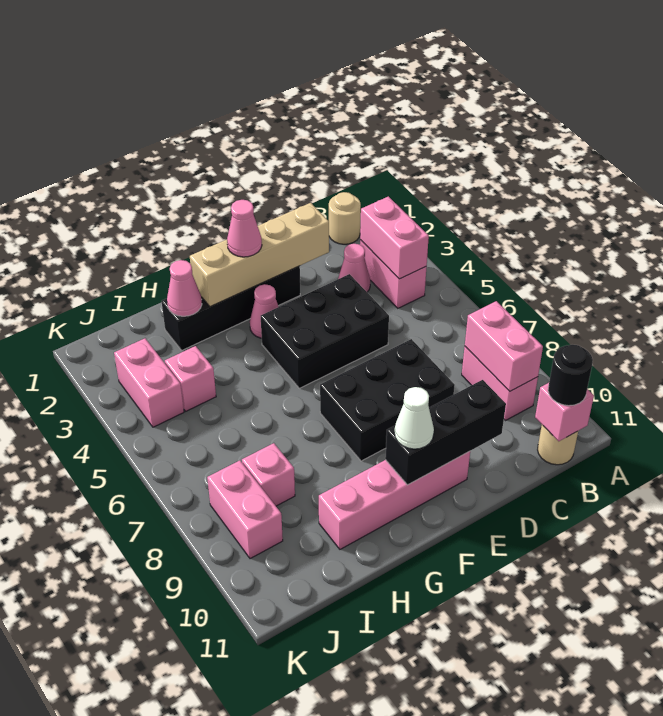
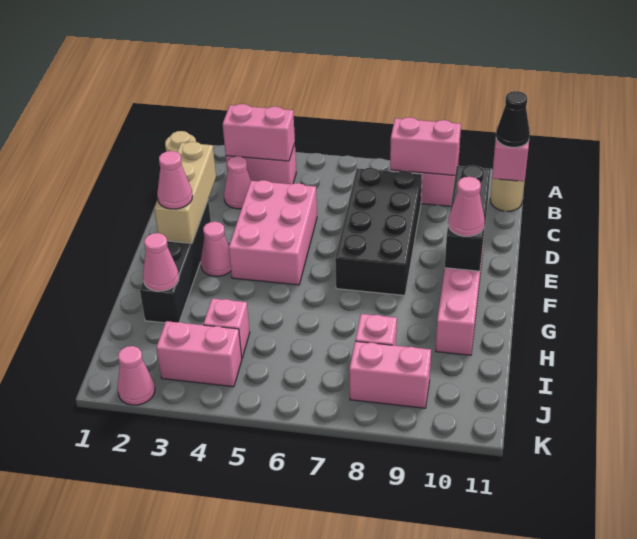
black round brick B11 level 3 -> black cone B11 level 3
tan brick D2:G2 level 2 -> tan brick D2:F2 level 2
black brick D4:F5 level 1 -> pink brick D4:F5 level 1
black brick D7:F8 level 1 -> black brick C7:F8 level 1
white cone F10 level 3 -> pink cone F10 level 3
none -> pink cone K2 level 1

